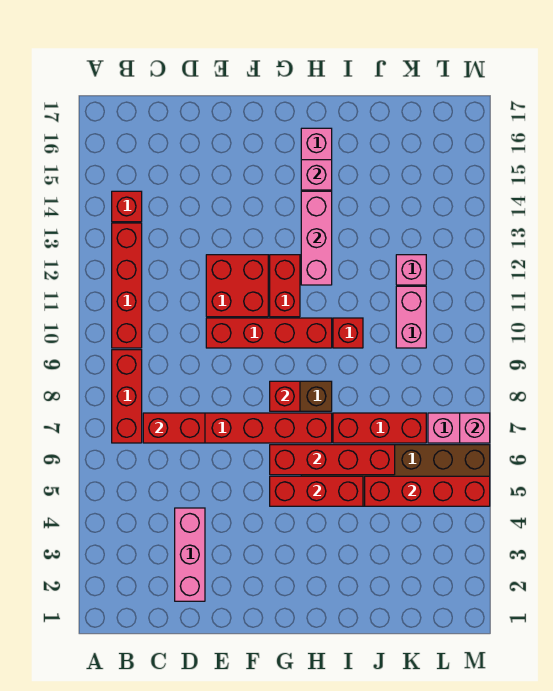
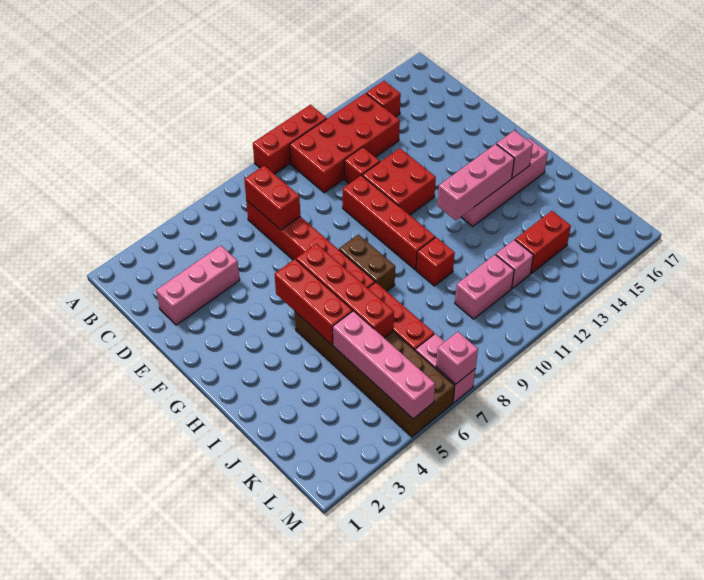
red brick B7:B9 level 1 -> red brick A9:A11 level 1
red brick B10:B13 level 1 -> red brick B10:C13 level 1
red brick G8 level 2 -> red brick D11 level 1
red brick G11:G12 level 1 -> red brick K13:K14 level 1
red brick J5:M5 level 2 -> pink brick J5:M5 level 2

